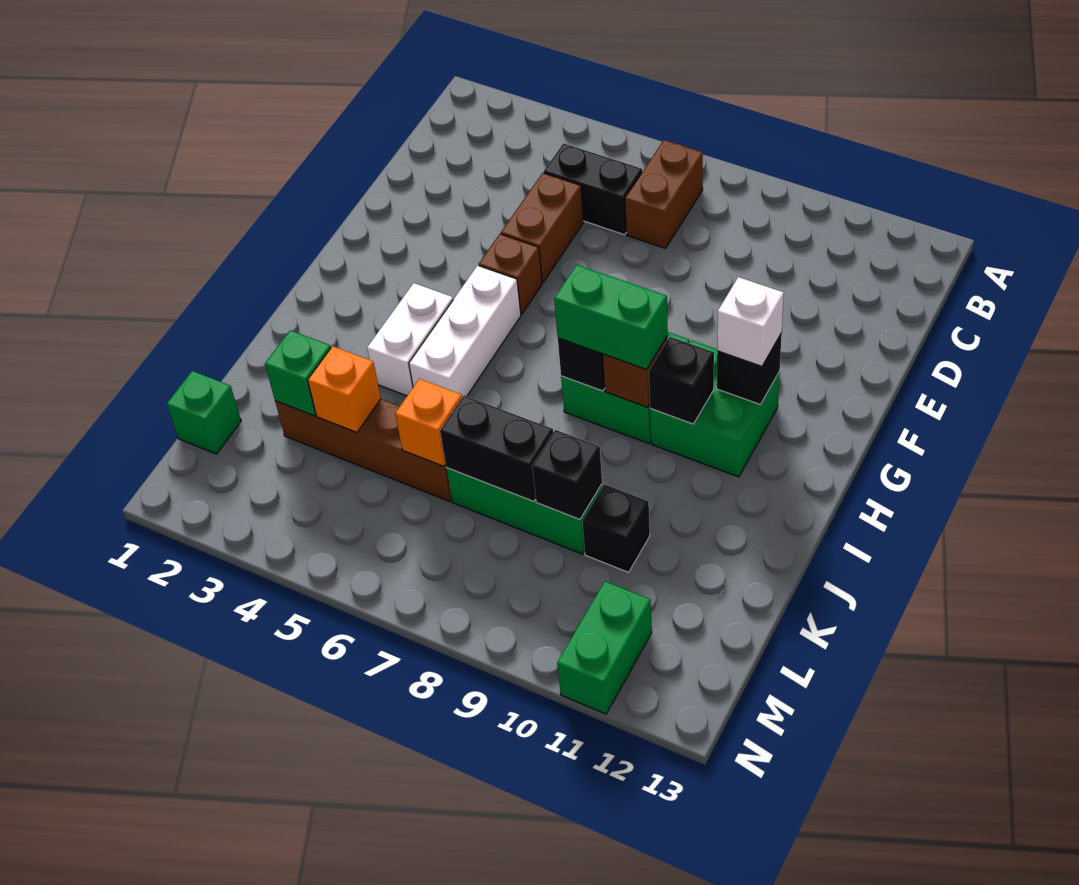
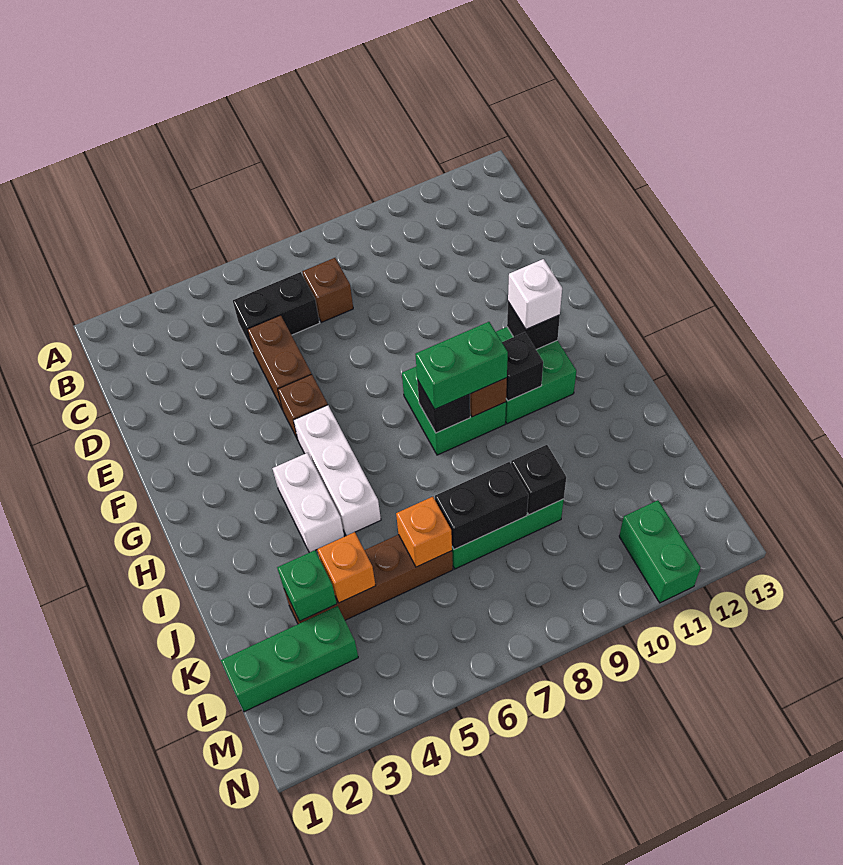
brown brick B7:C7 level 1 -> brown brick C7 level 1
black brick K10 level 1 -> none
green brick L1 level 1 -> green brick L1:L3 level 1

